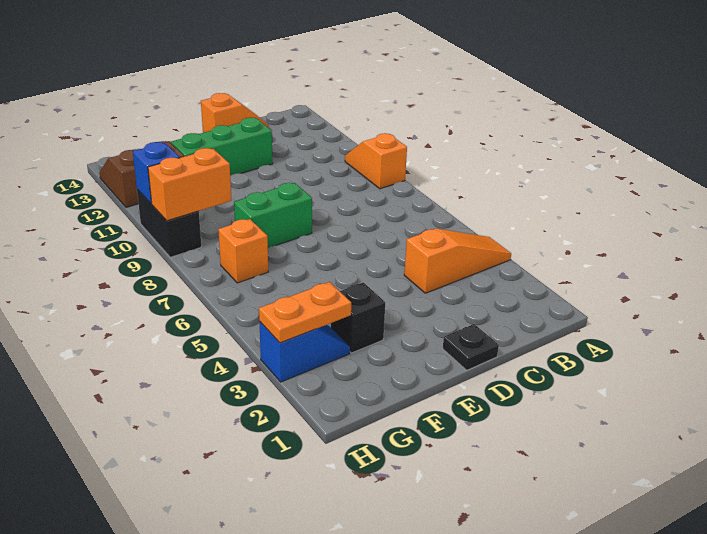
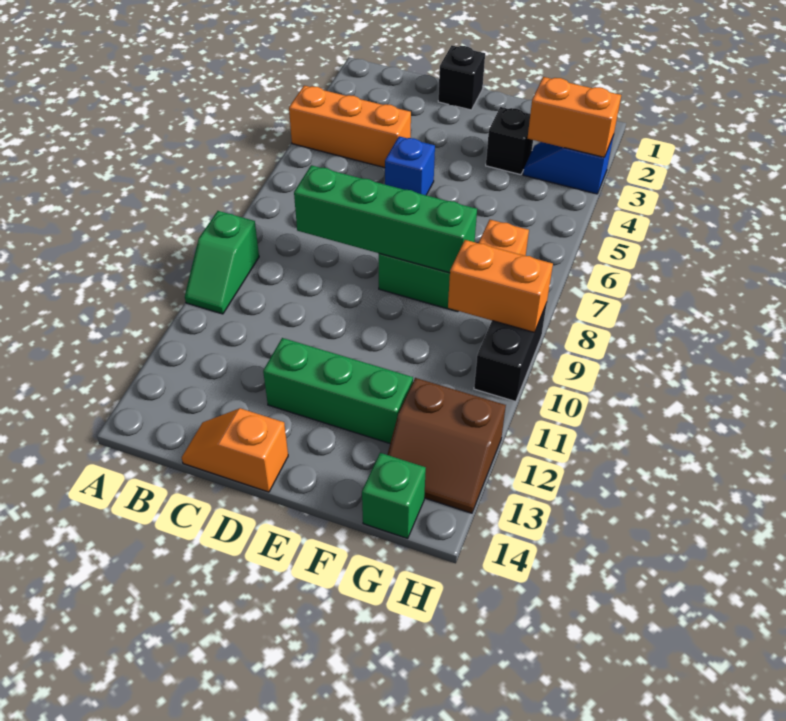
orange slope A4:C4 level 1 top C -> orange brick A4:C4 level 1
orange slope A9:A10 level 1 top 9 -> green slope A9:A10 level 1 top 9
none -> green brick C8:F8 level 2
black plate D1 level 1 -> black brick D1 level 1
orange plate G3:H3 level 2 -> orange brick G3:H3 level 2
none -> green brick G14 level 1
blue brick H10 level 2 -> blue brick D5 level 1

